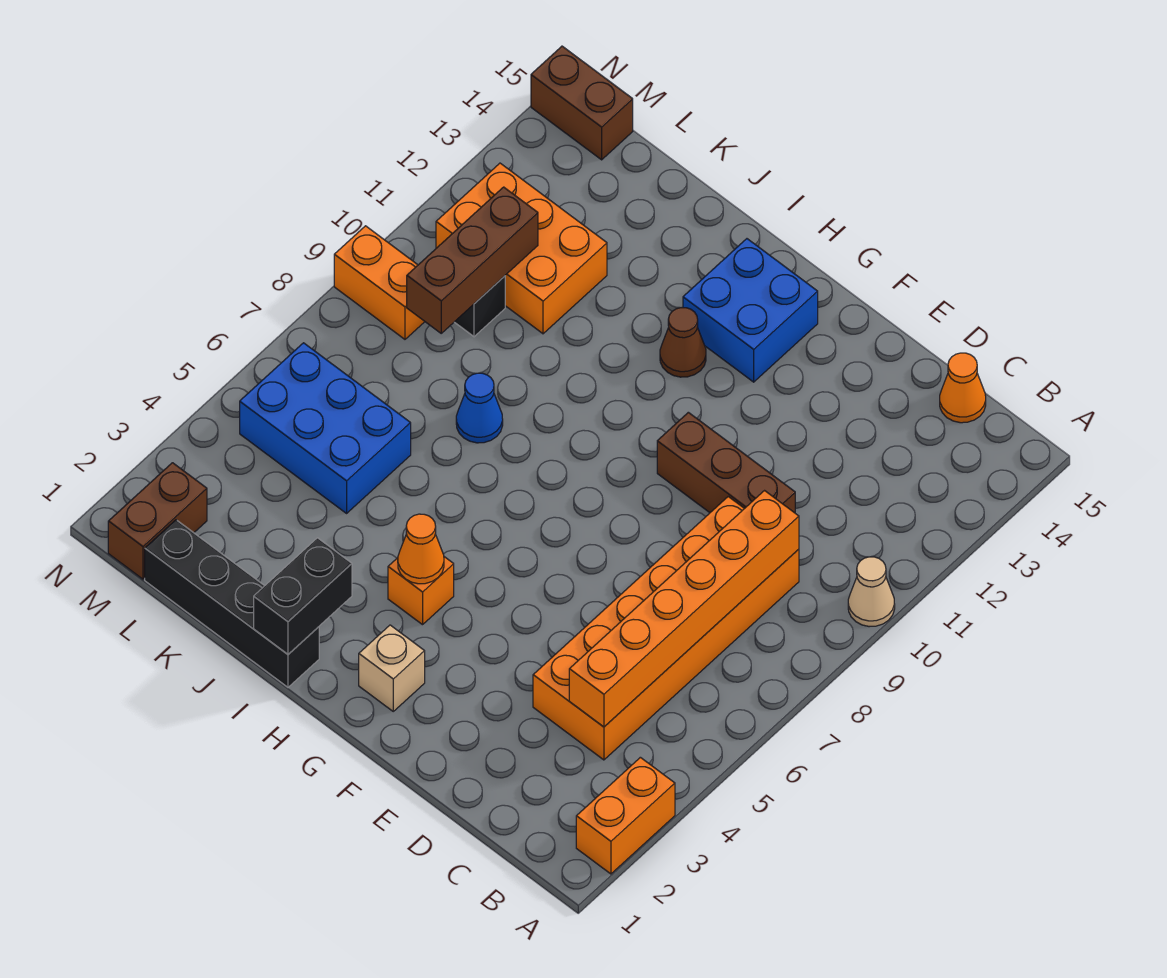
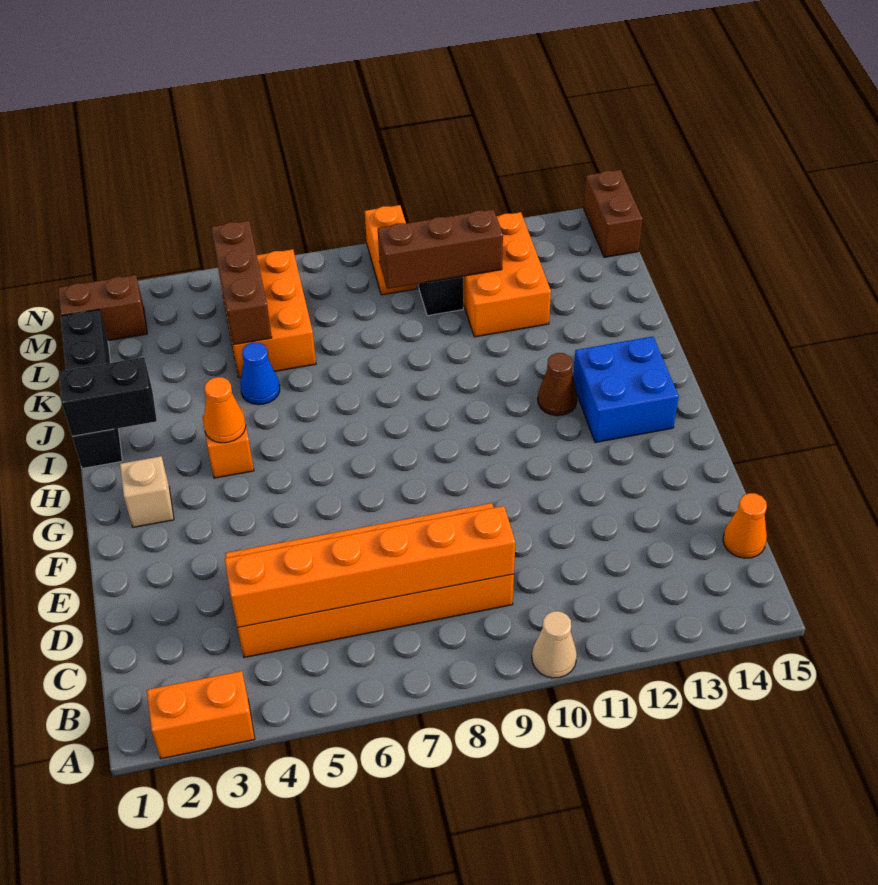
brown brick D10:F10 level 1 -> brown brick K5:M5 level 2
blue cone J8 level 1 -> blue cone J5 level 1
blue brick K5:M6 level 1 -> orange brick K5:M6 level 1

